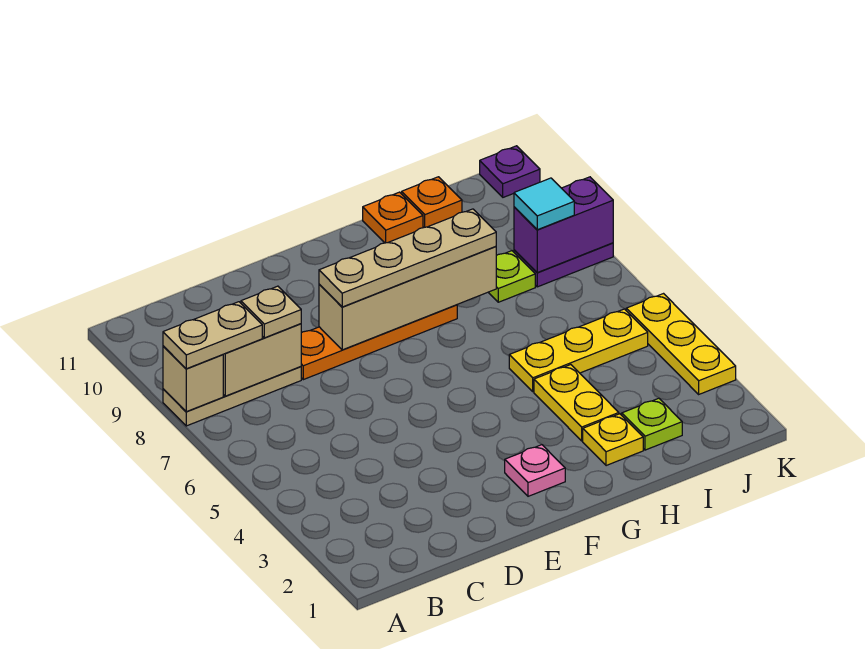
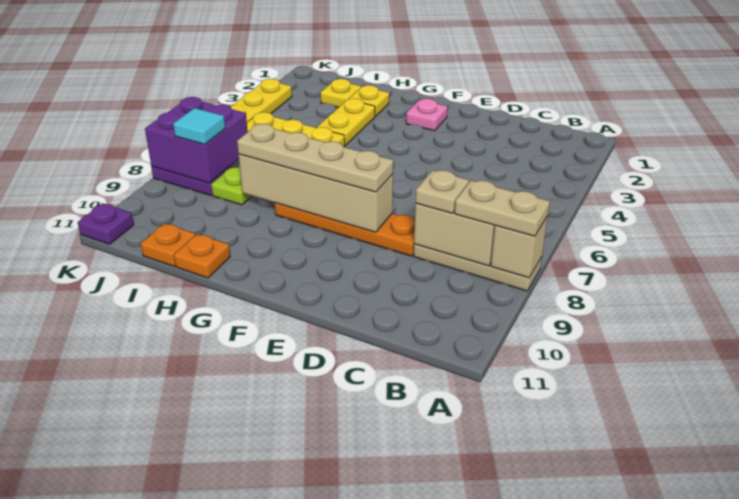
lime plate I2 level 1 -> yellow plate I2 level 1
purple brick J8:K8 level 2 -> purple brick J7:K8 level 2

